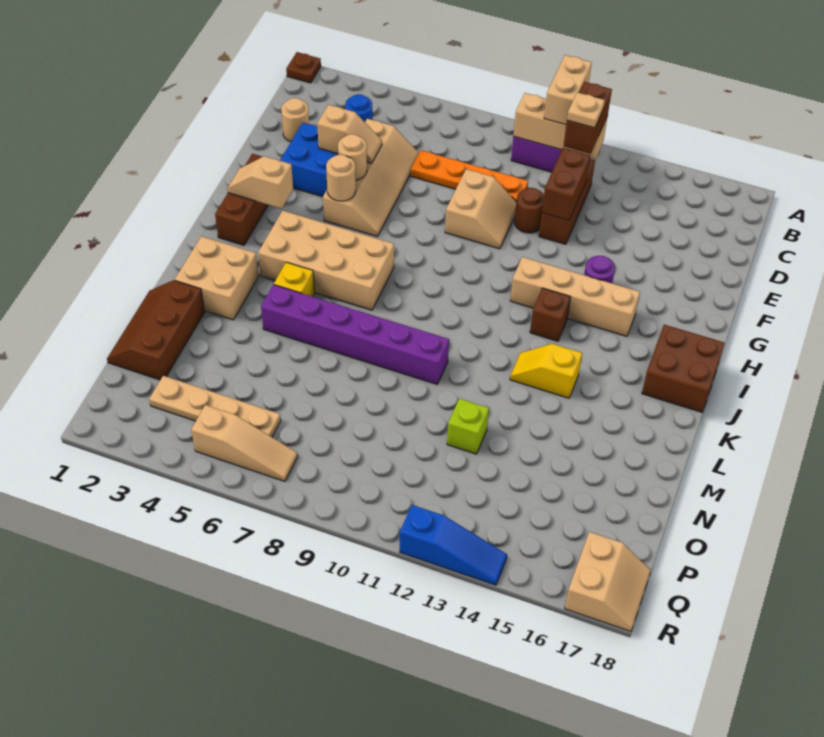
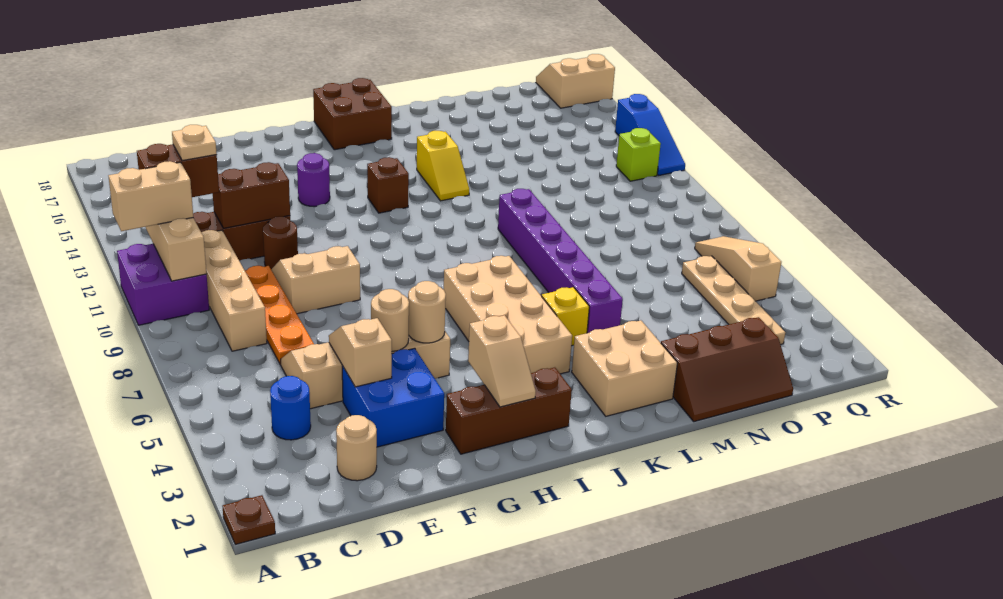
tan brick H12:H15 level 1 -> tan brick C8:C11 level 1
lime brick N12 level 1 -> lime brick Q12 level 1
blue slope R12:R14 level 1 top 12 -> blue slope R12:R14 level 1 top 14

